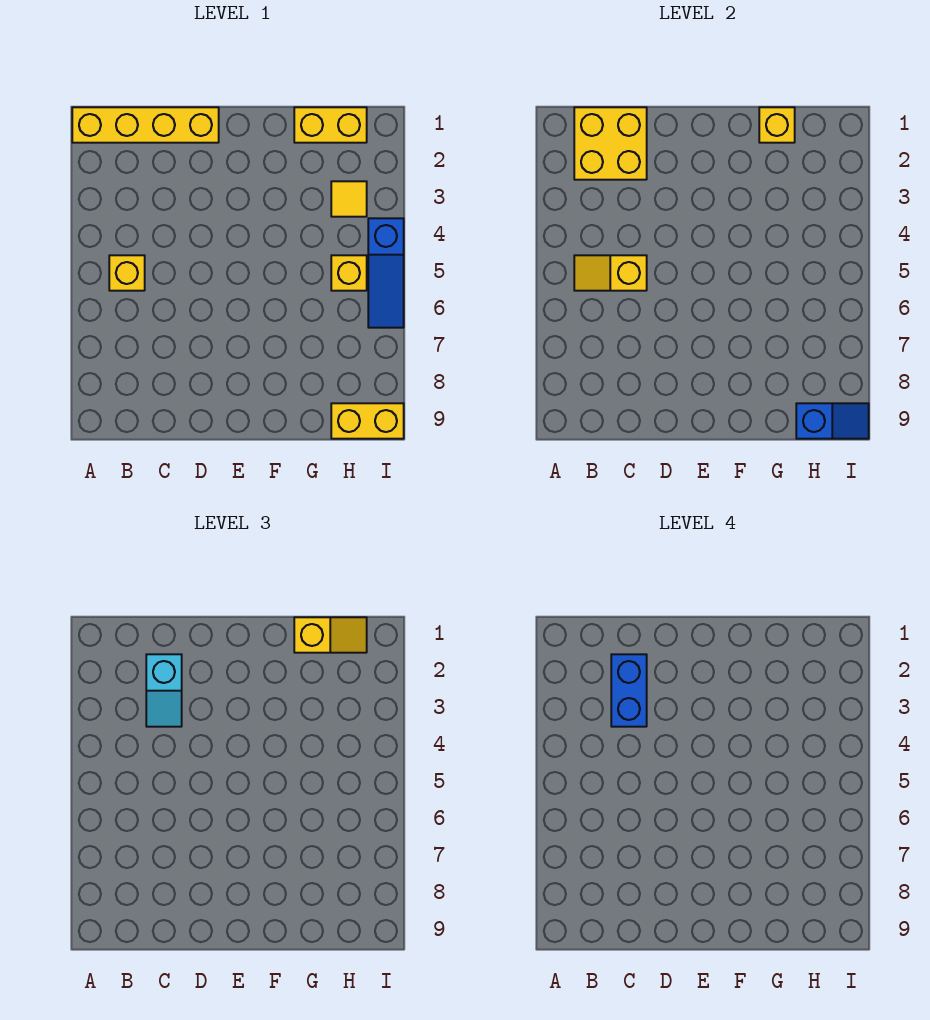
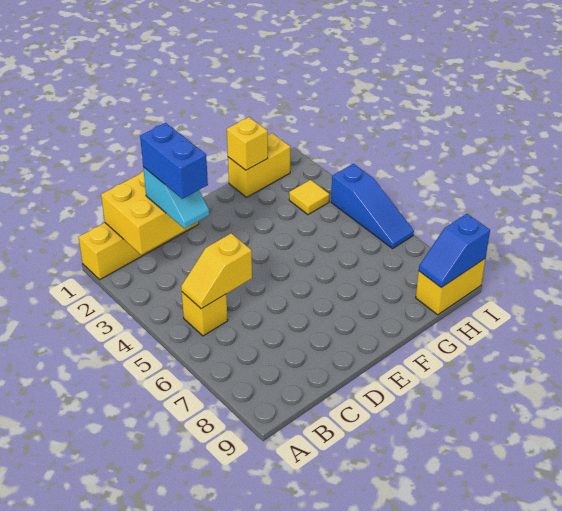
yellow slope G1:H1 level 3 top G -> none
yellow brick H5 level 1 -> none
blue slope H9:I9 level 2 top H -> blue slope H9:I9 level 2 top I

